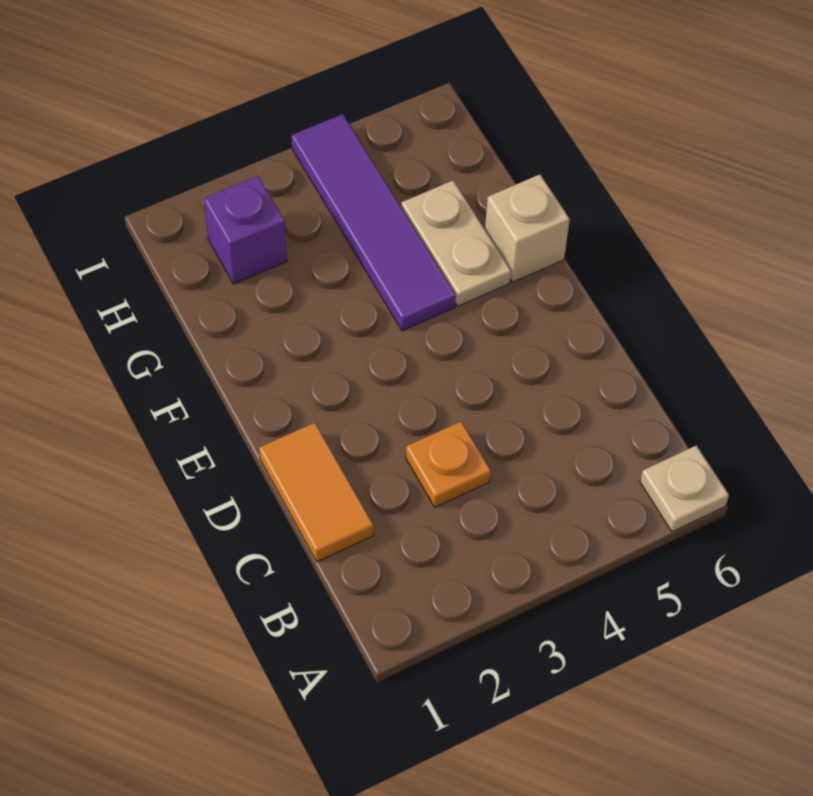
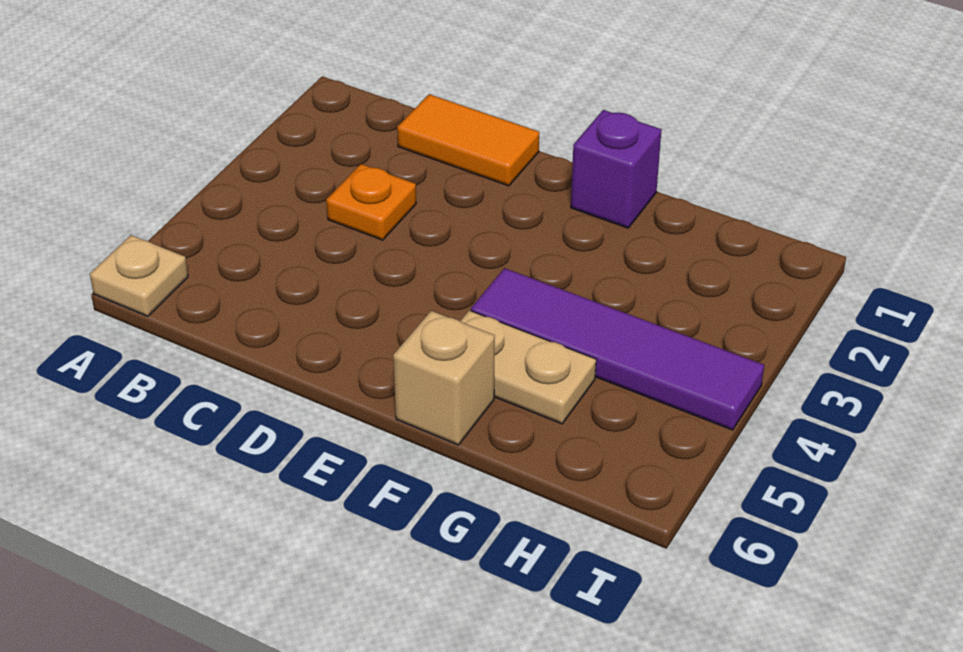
purple brick H2 level 1 -> purple brick F1 level 1

